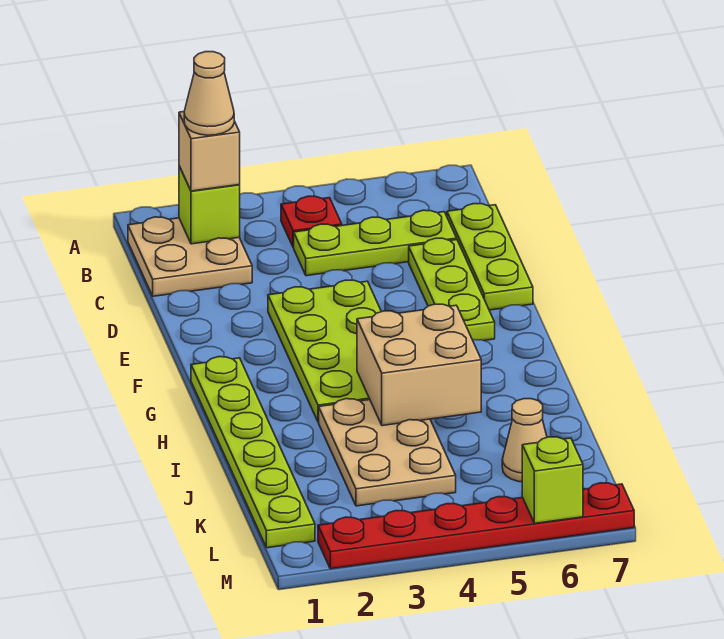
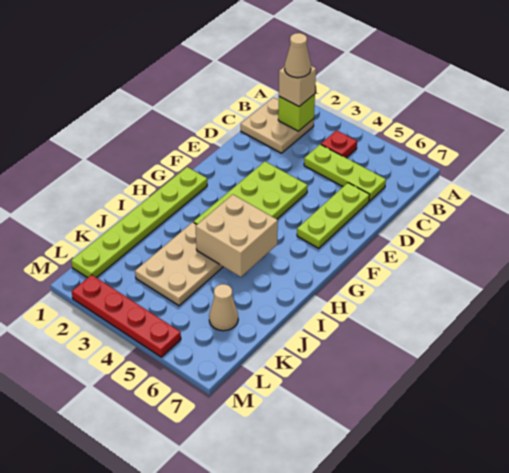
lime plate C7:E7 level 1 -> none
red plate M2:M7 level 1 -> red plate M2:M5 level 1
lime brick M6 level 2 -> none

